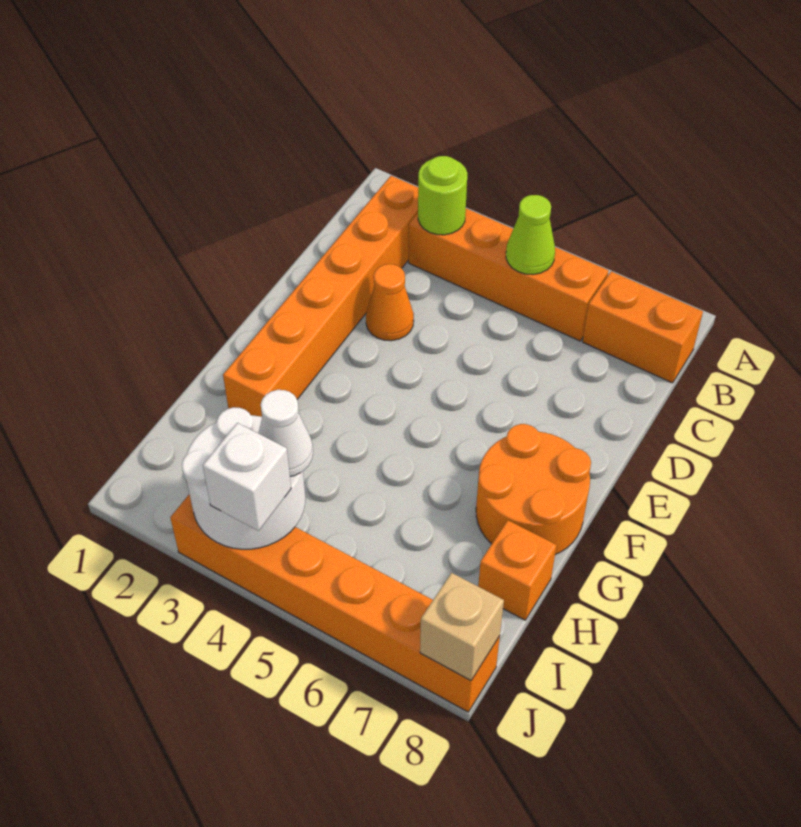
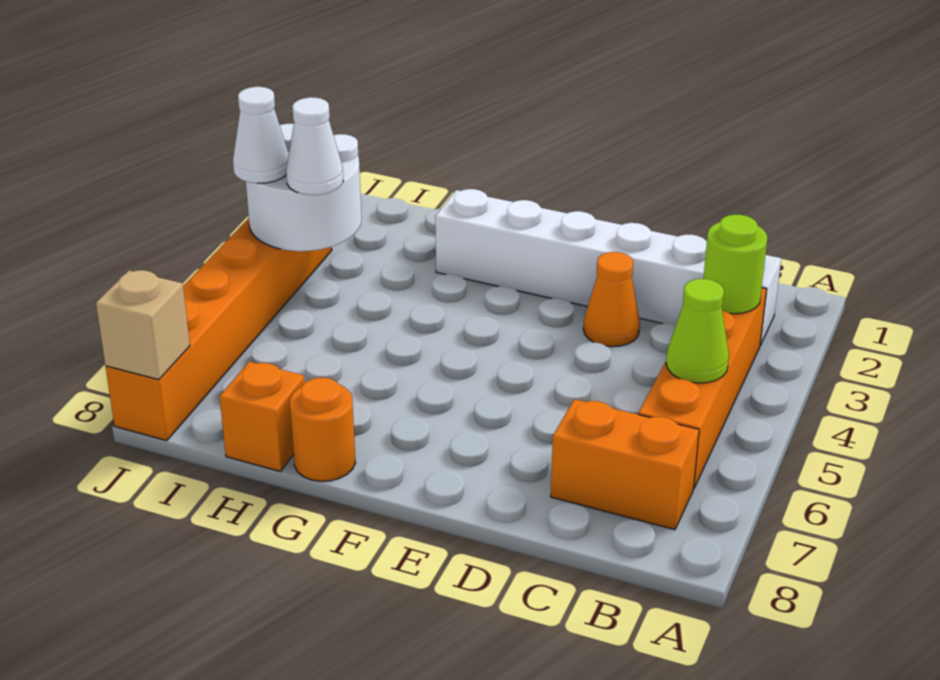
orange brick B2:G2 level 1 -> white brick B2:G2 level 1
orange brick B7:B8 level 1 -> orange brick B7:C7 level 1
orange round brick F7:G8 level 1 -> orange round brick G8 level 1
white brick J4 level 3 -> white cone J4 level 3

